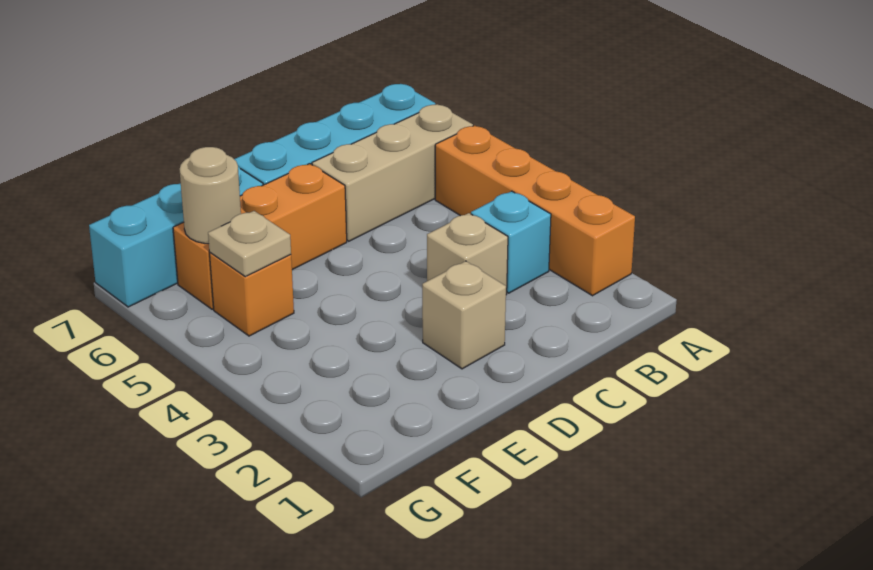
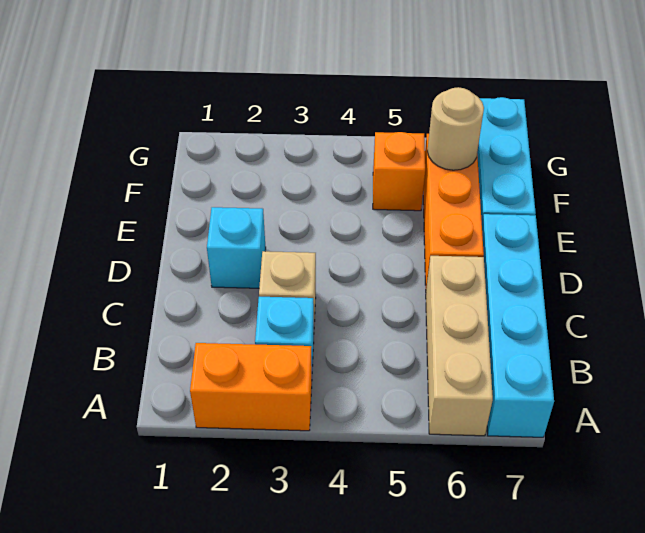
orange brick A2:A5 level 1 -> orange brick A2:A3 level 1
tan brick D2 level 1 -> cyan brick D2 level 1
tan plate F5 level 2 -> none

